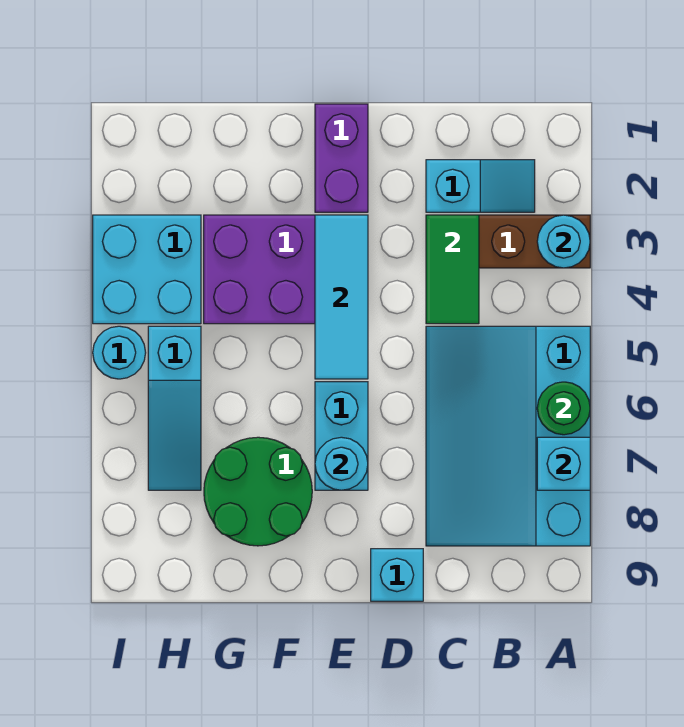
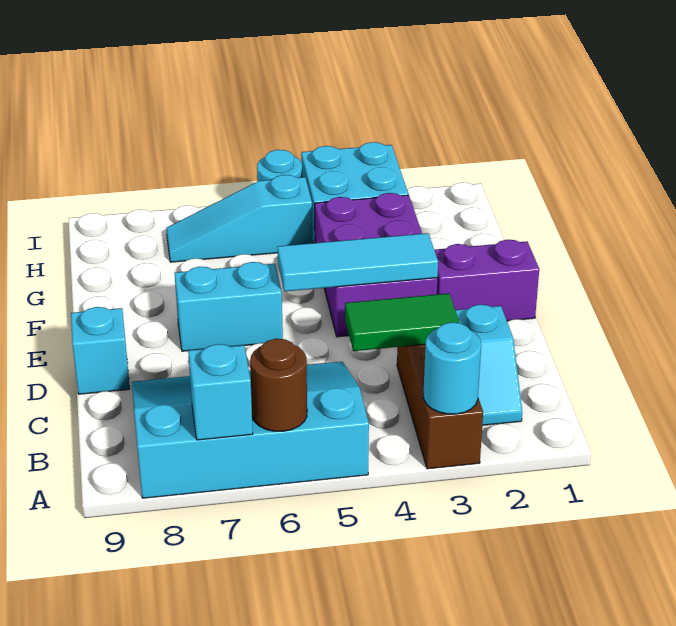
green round brick A6 level 2 -> brown round brick A6 level 2
cyan round brick E7 level 2 -> none
green round brick F7:G8 level 1 -> none

